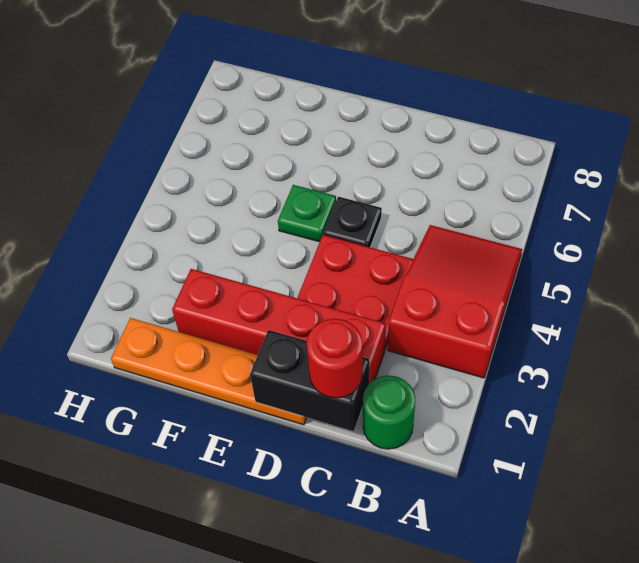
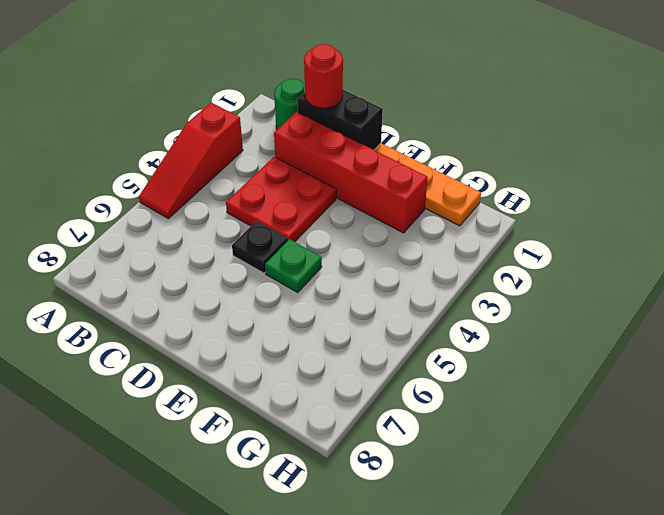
red slope A3:B5 level 1 top 3 -> red slope A3:A5 level 1 top 3

